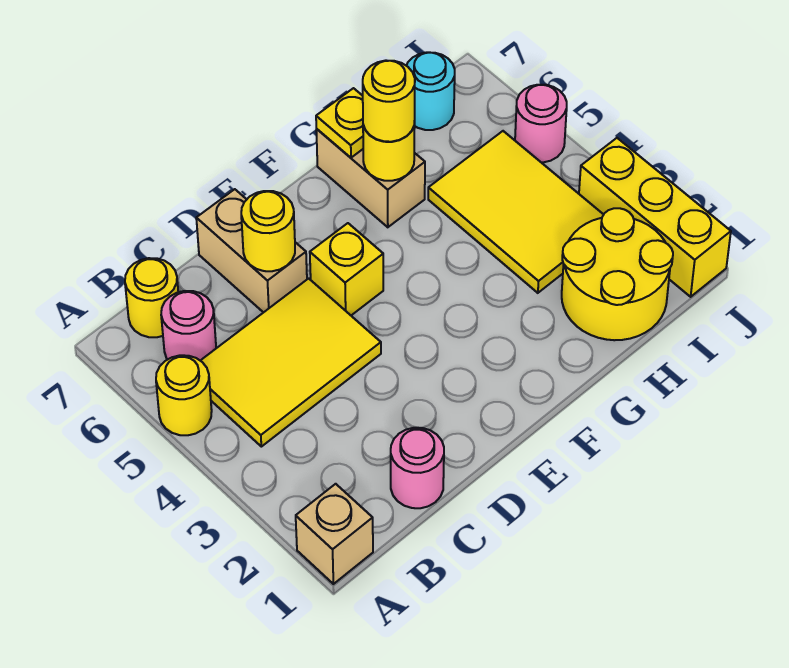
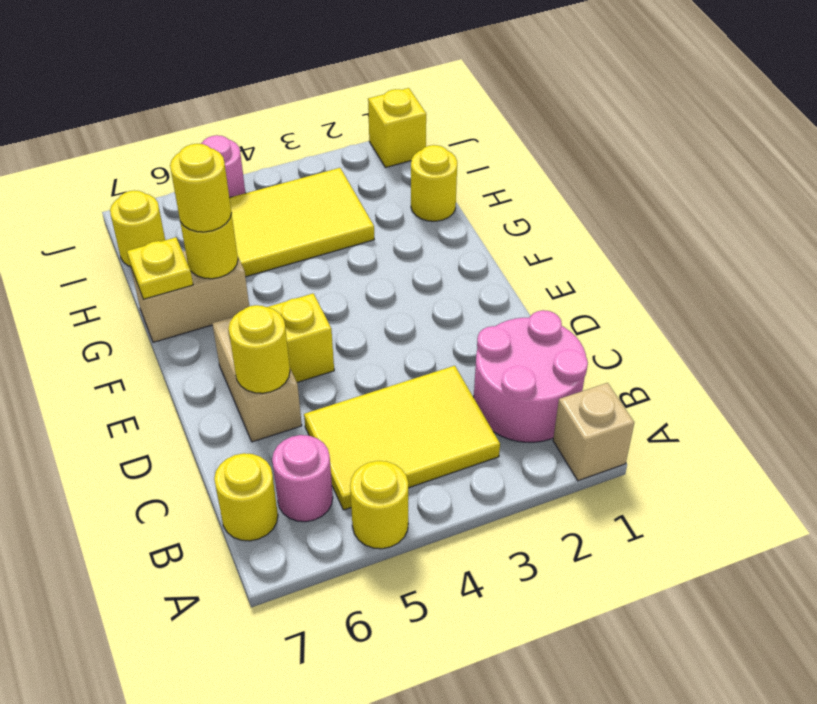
yellow tile B4:D5 level 1 -> yellow tile B3:C5 level 1
pink round brick C1 level 1 -> pink round brick B1:C2 level 1
tan brick D6:D7 level 1 -> tan brick D6:E6 level 1
yellow round brick H1:I2 level 1 -> yellow round brick H1 level 1
cyan round brick I7 level 1 -> yellow round brick I7 level 1
yellow brick J1:J3 level 1 -> yellow brick J1 level 1

